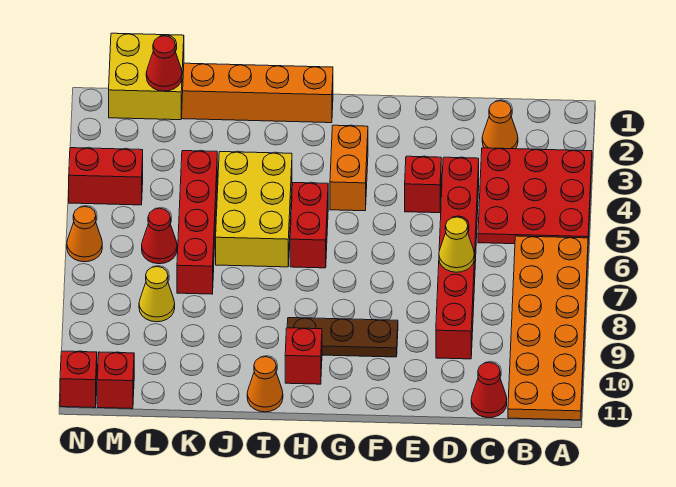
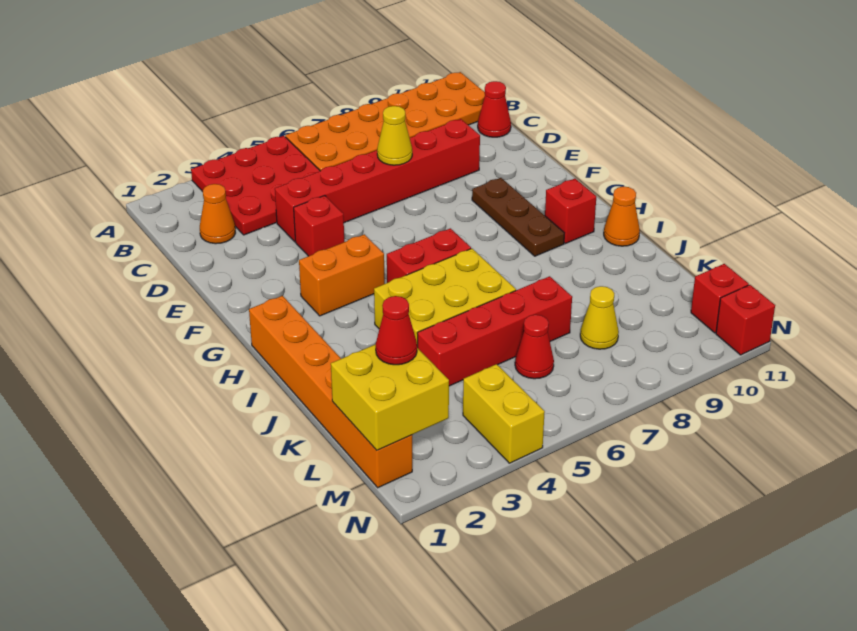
red brick M4:N4 level 1 -> yellow brick M4:N4 level 1
orange cone N6 level 1 -> none

